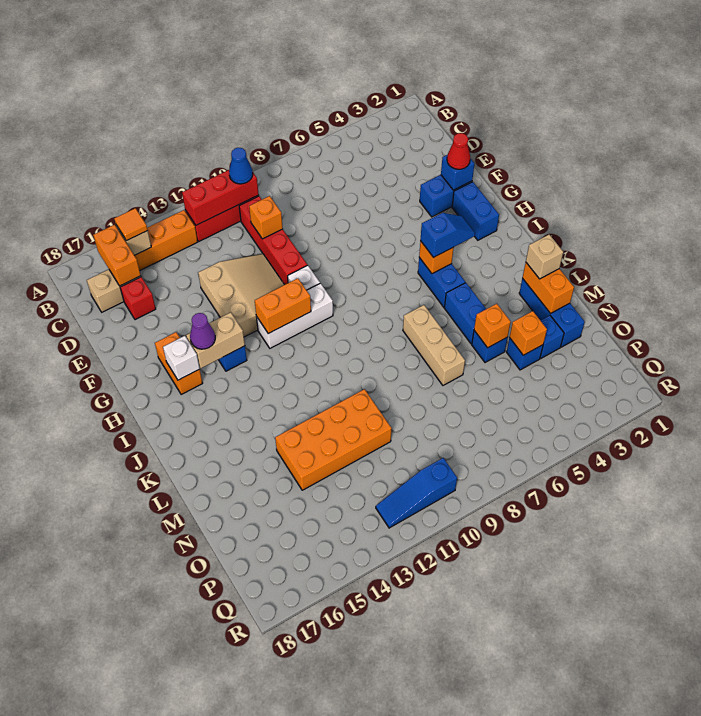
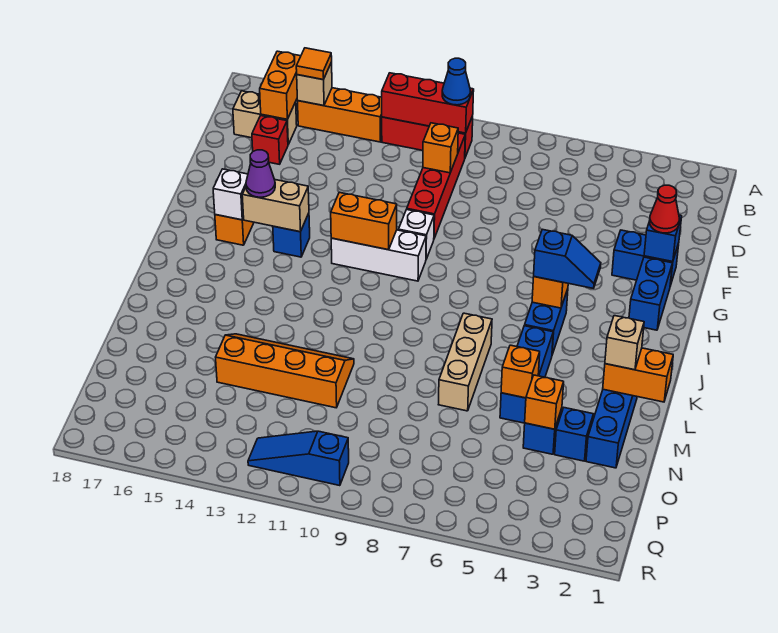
tan slope E11:G13 level 1 top 13 -> none
orange brick L2:M2 level 2 -> orange brick L1:L2 level 2
orange brick M11:N14 level 1 -> orange slope M11:N14 level 1 top N

